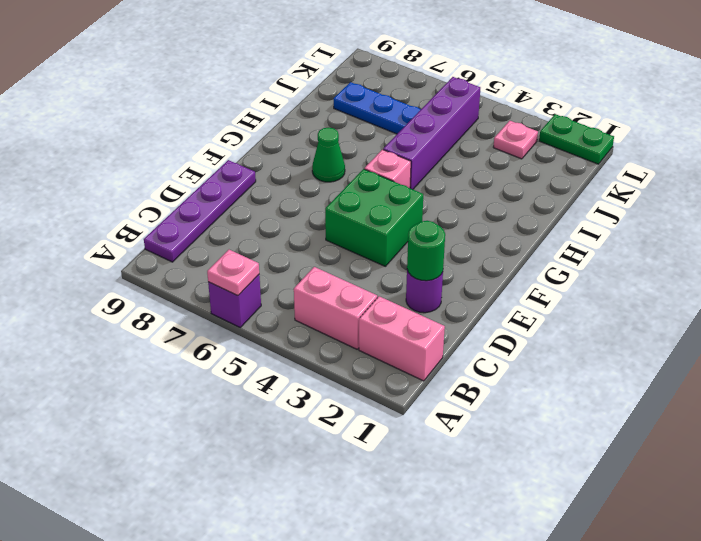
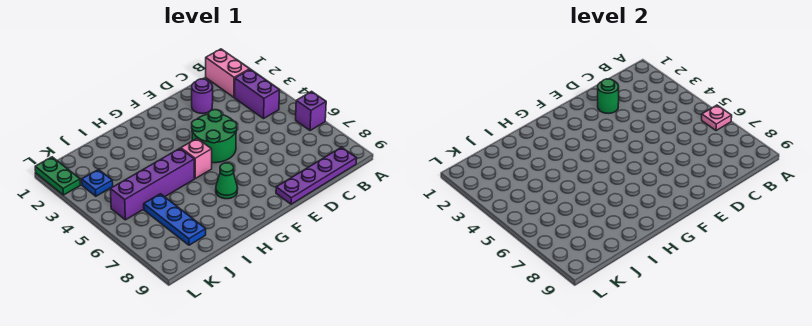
pink brick B3:B4 level 1 -> purple brick B3:B4 level 1
green brick E4:F5 level 1 -> green round brick E4:F5 level 1
pink plate K3 level 1 -> blue plate K3 level 1

